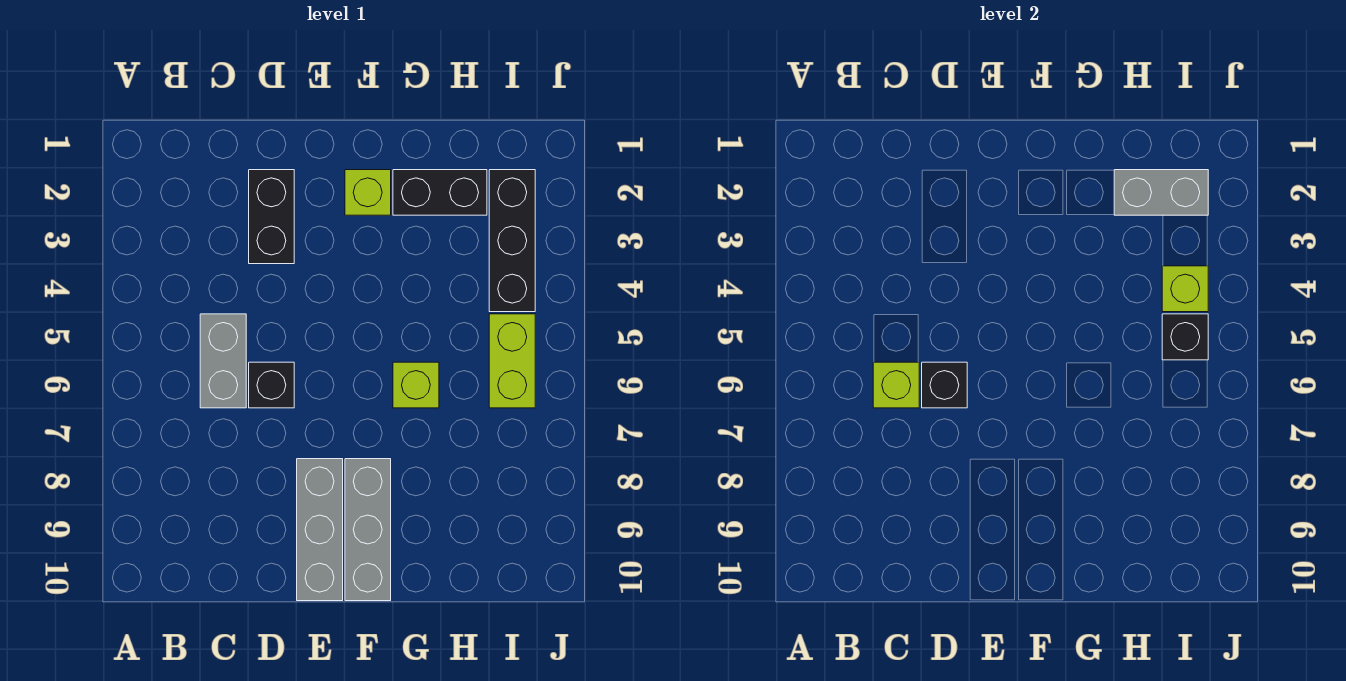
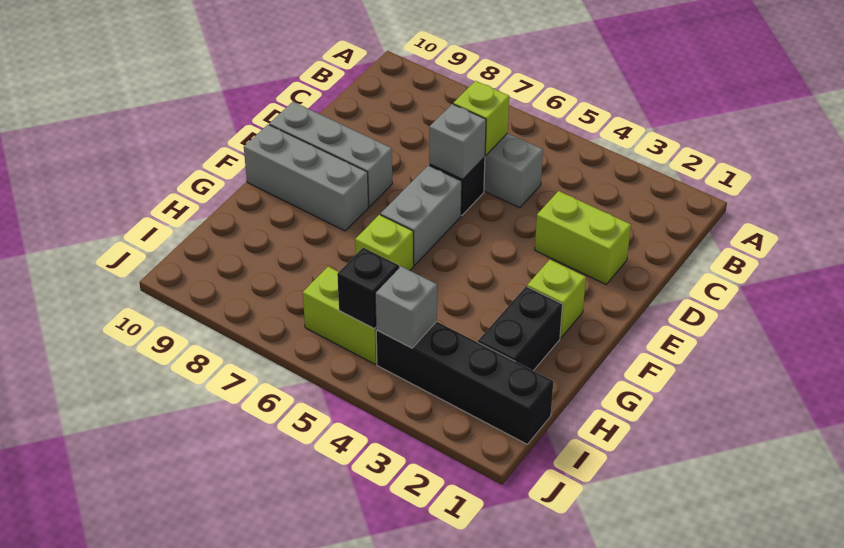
black brick D2:D3 level 1 -> lime brick D2:D3 level 1
black brick D6 level 2 -> grey brick D6 level 2
grey brick H2:I2 level 2 -> grey brick E6:F6 level 1
black brick I2:I4 level 1 -> black brick I1:I4 level 1
lime brick I4 level 2 -> grey brick I4 level 2

